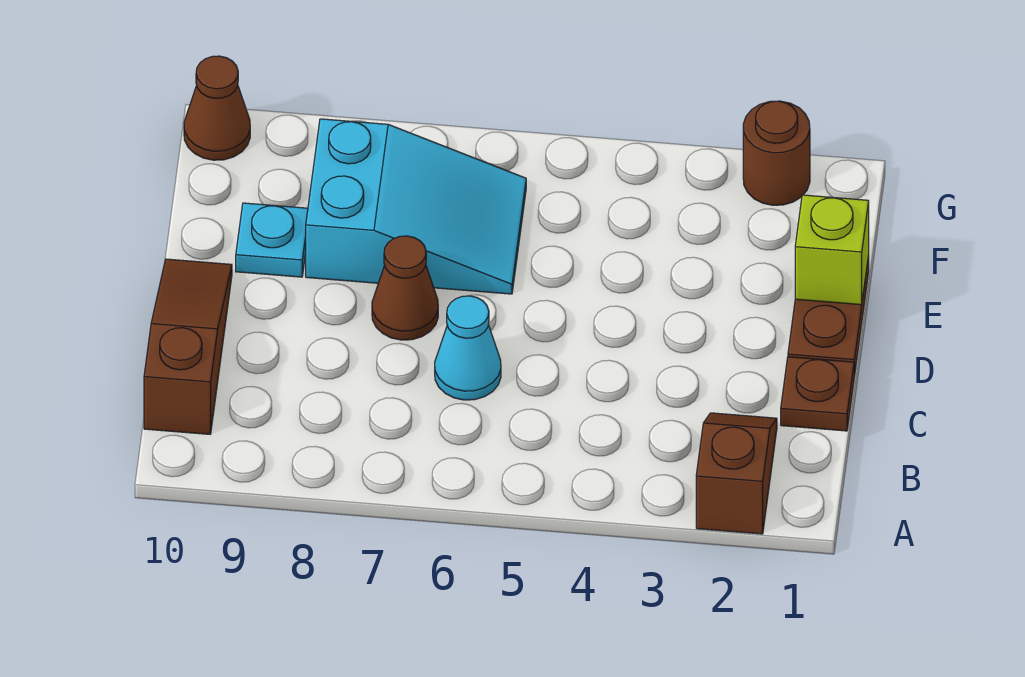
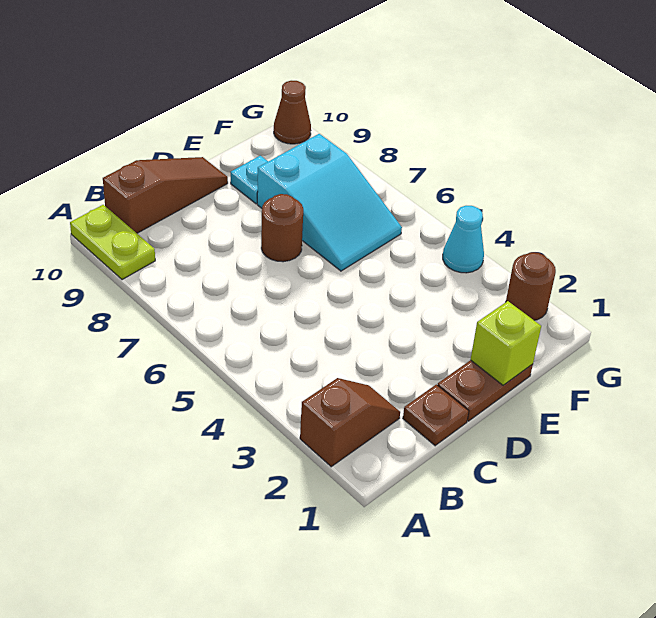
none -> lime plate A9:A10 level 1
cyan cone C6 level 1 -> cyan cone G4 level 1
brown cone D7 level 1 -> brown round brick D7 level 1

